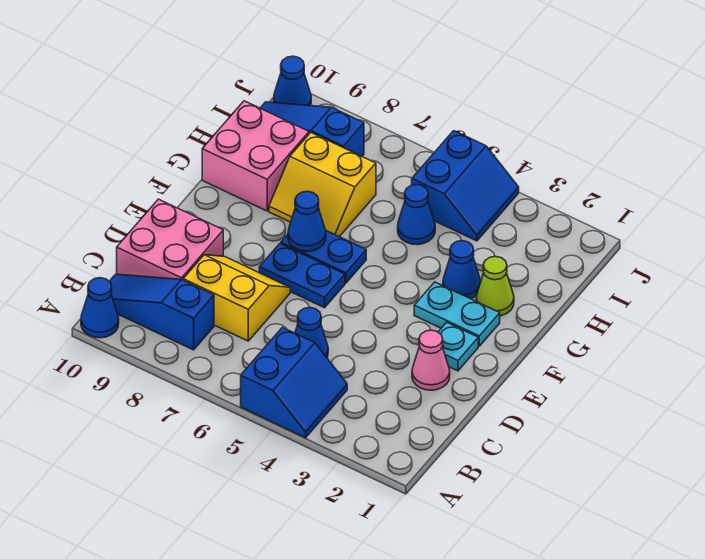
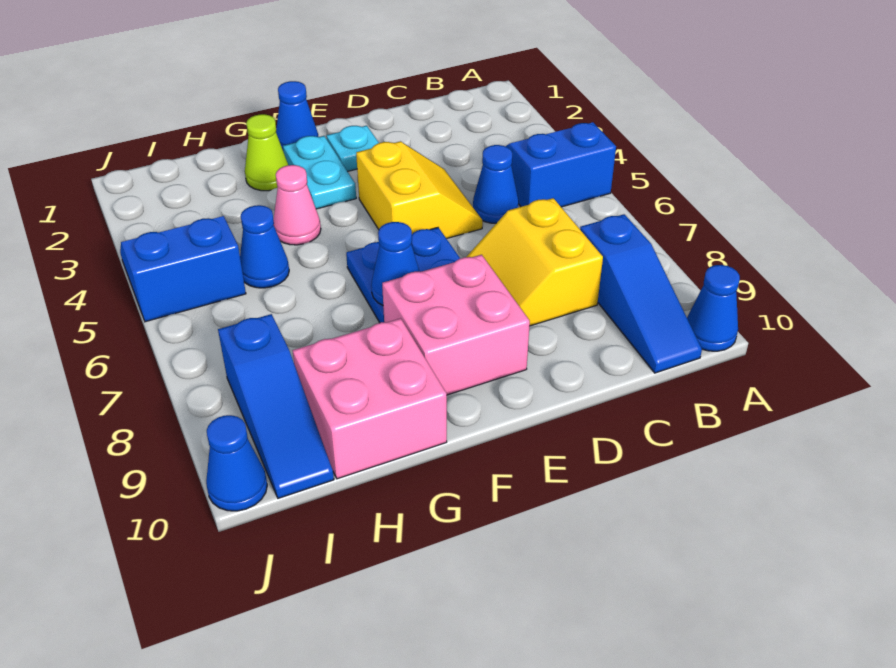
pink brick C9:D10 level 1 -> pink brick E8:F9 level 1
pink cone D2 level 1 -> pink cone G4 level 1
blue cone G3 level 1 -> blue cone F1 level 1
yellow slope G7:H8 level 1 top H -> yellow slope D4:E5 level 1 top E

